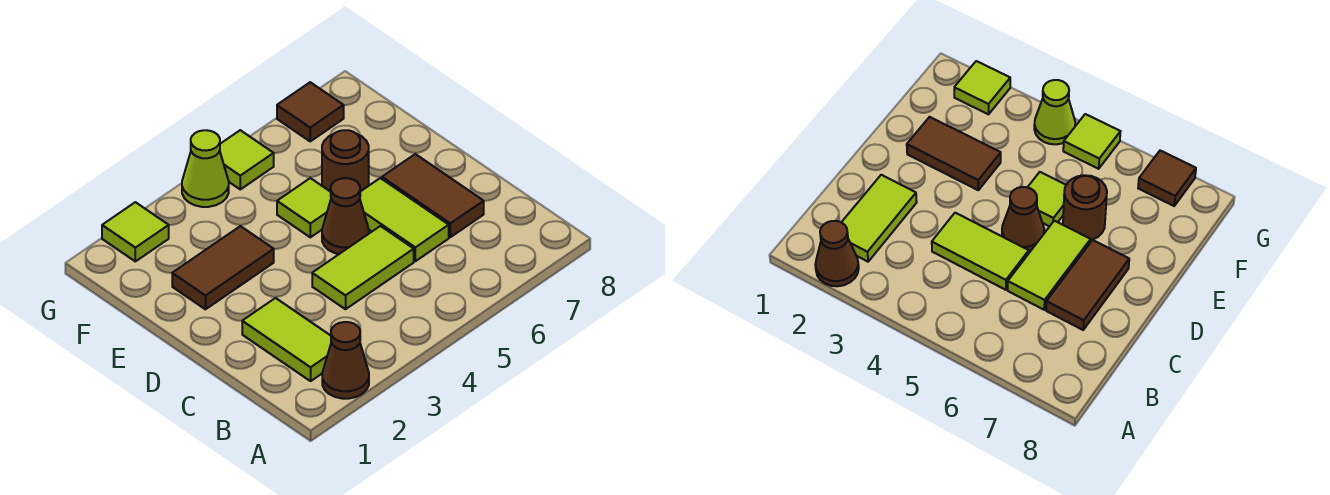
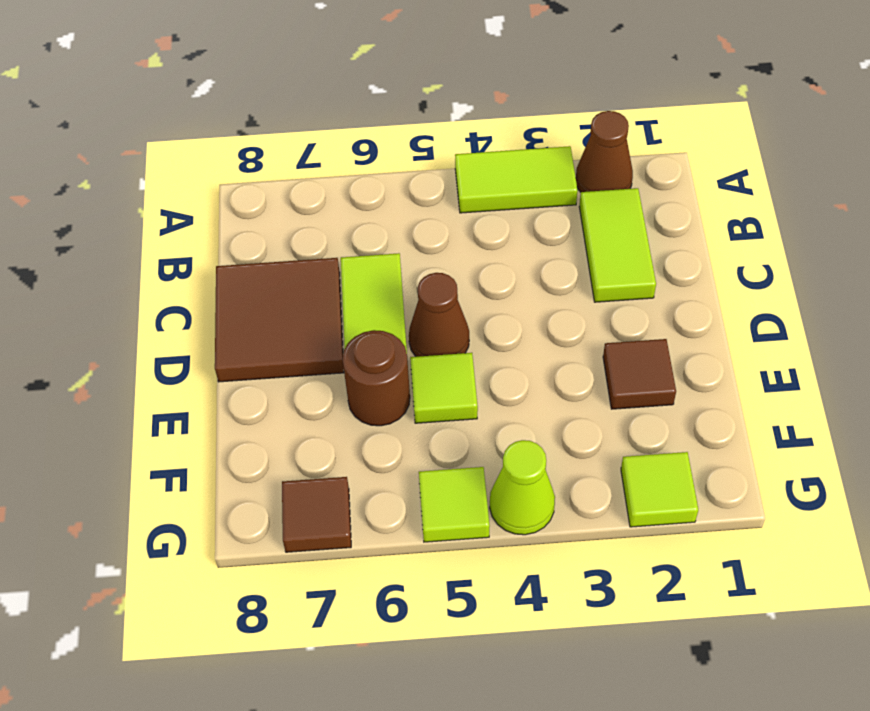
lime tile C4:C5 level 1 -> lime tile A3:A4 level 1
brown tile C7:D7 level 1 -> brown tile C7:D8 level 1
brown tile E2:E3 level 1 -> brown tile E2 level 1

